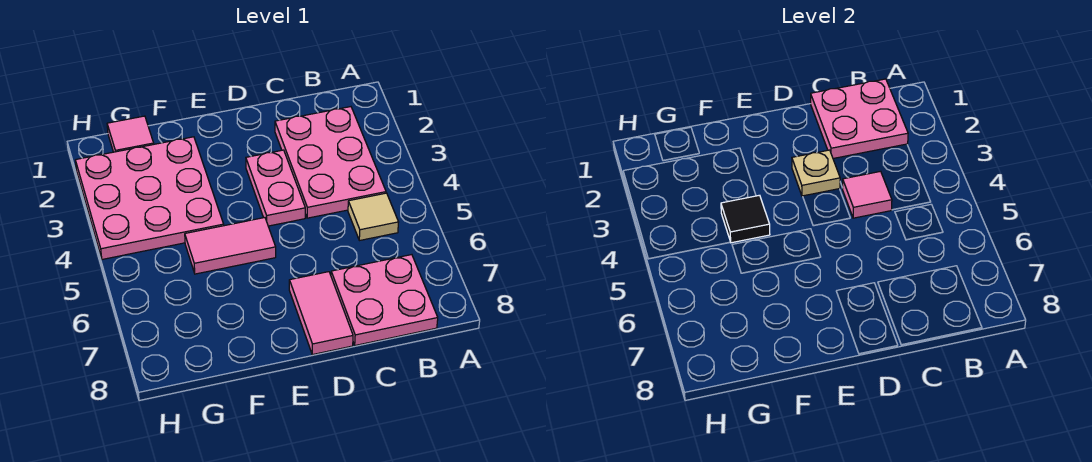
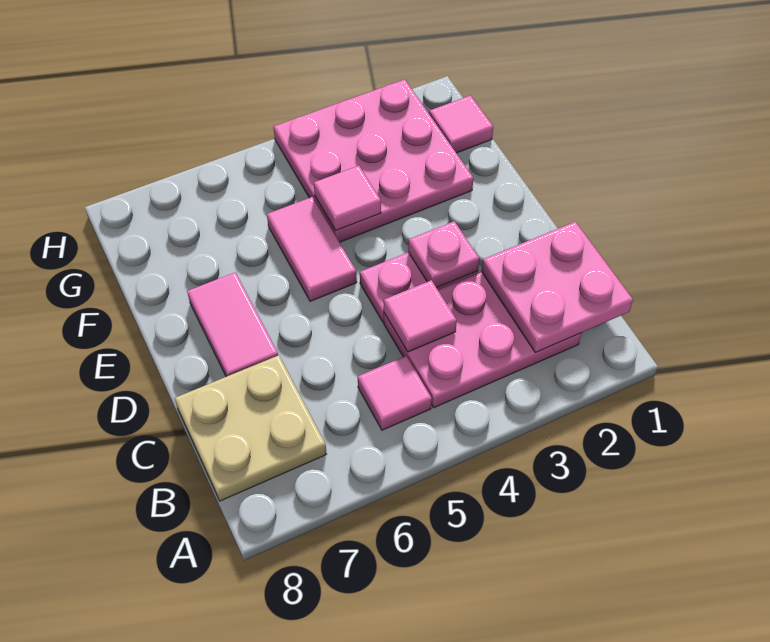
tan tile B5 level 1 -> pink tile B5 level 1
pink plate B7:C8 level 1 -> tan plate B7:C8 level 1
tan plate D3 level 2 -> pink plate D3 level 2
pink tile D7:D8 level 1 -> pink tile D7:E7 level 1
black tile F4 level 2 -> pink tile F4 level 2

